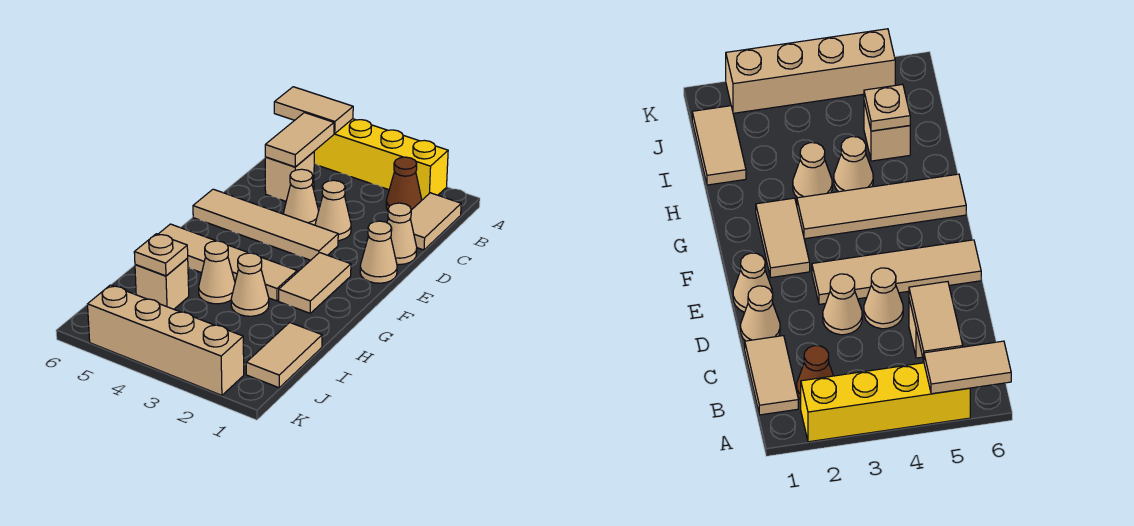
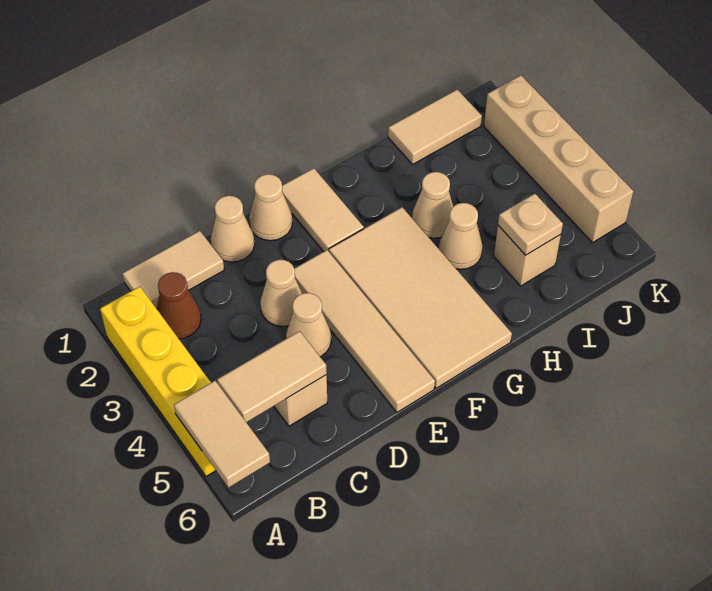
tan tile F2:G2 level 1 -> tan tile F1:F2 level 1
tan tile G3:G6 level 1 -> tan tile F3:G6 level 1

